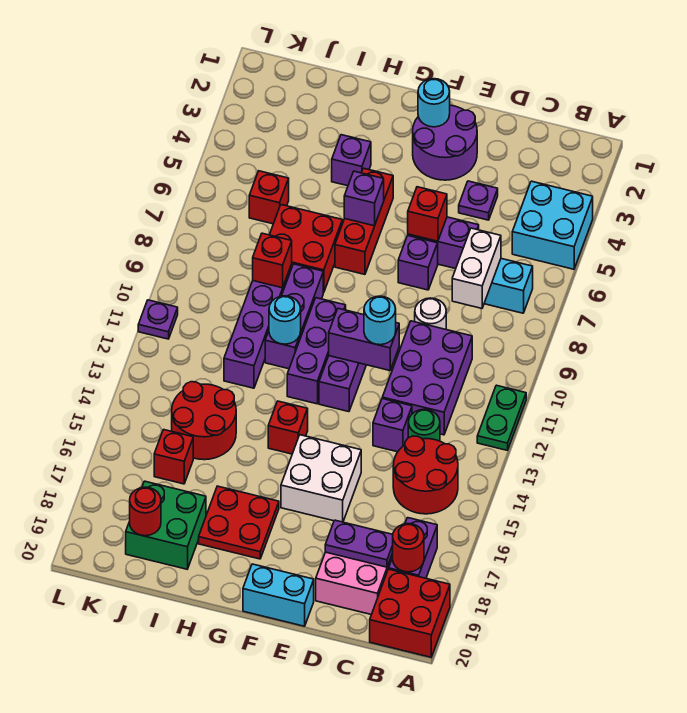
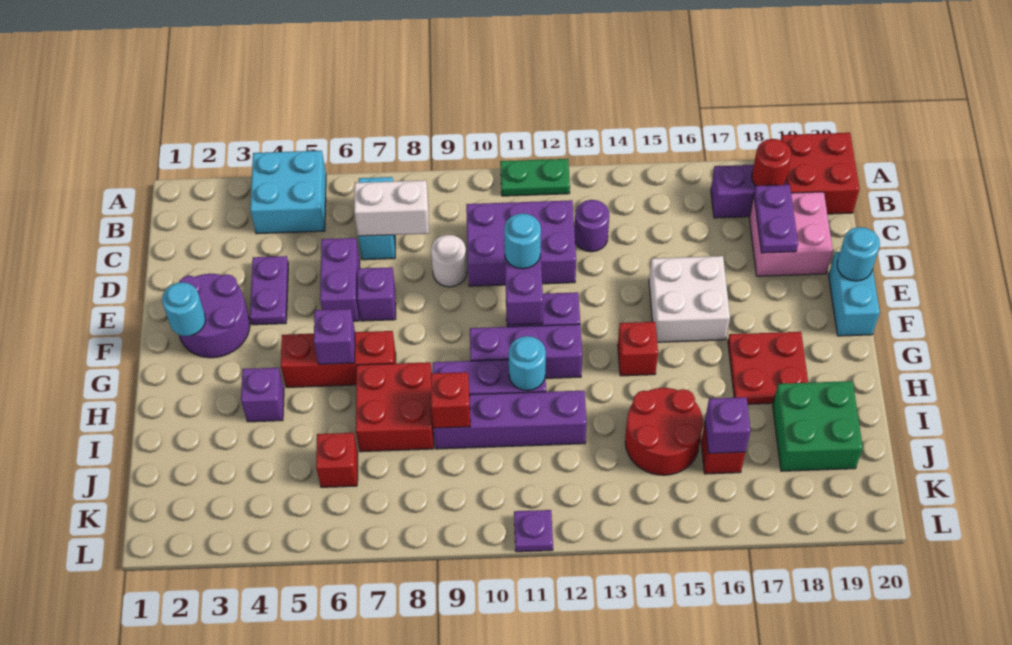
red round brick B14:C15 level 1 -> none
green round brick C13 level 1 -> purple round brick C13 level 1
purple plate D4 level 1 -> purple plate D4:E4 level 1
purple brick D13 level 1 -> purple brick J16 level 2
red brick E6 level 2 -> none
none -> cyan round brick E20 level 2
red round brick J19 level 2 -> none

